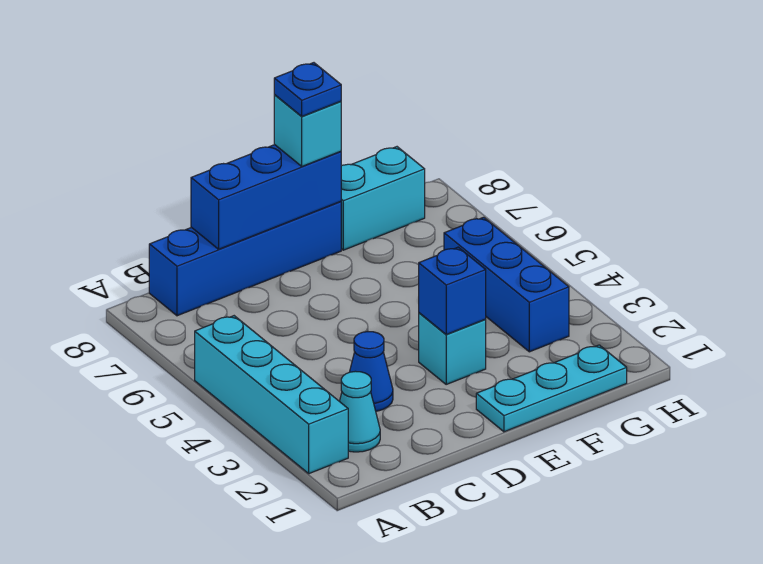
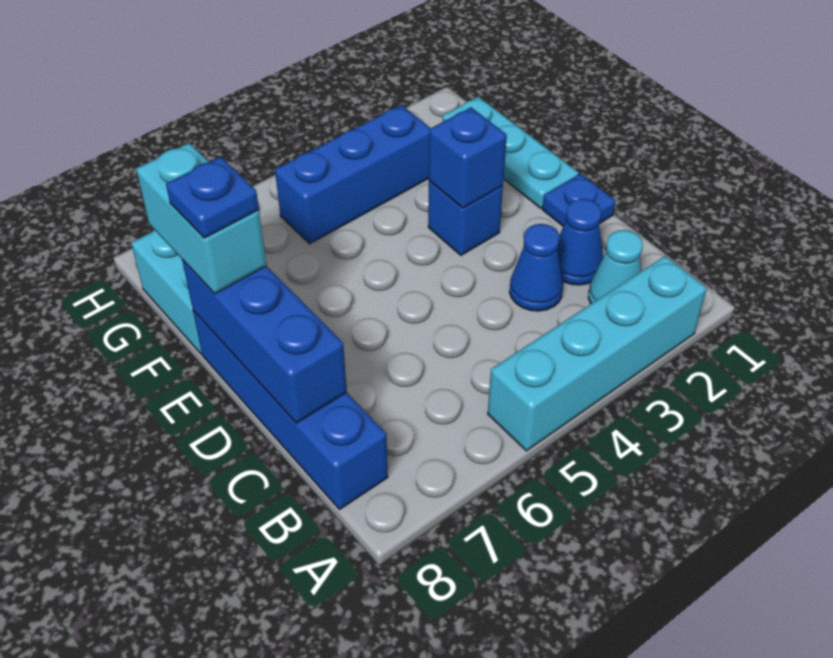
none -> blue cone C2 level 1
none -> blue plate D1 level 1
cyan brick E3 level 1 -> blue brick E3 level 1
cyan brick E8 level 3 -> cyan brick E8:F8 level 3

